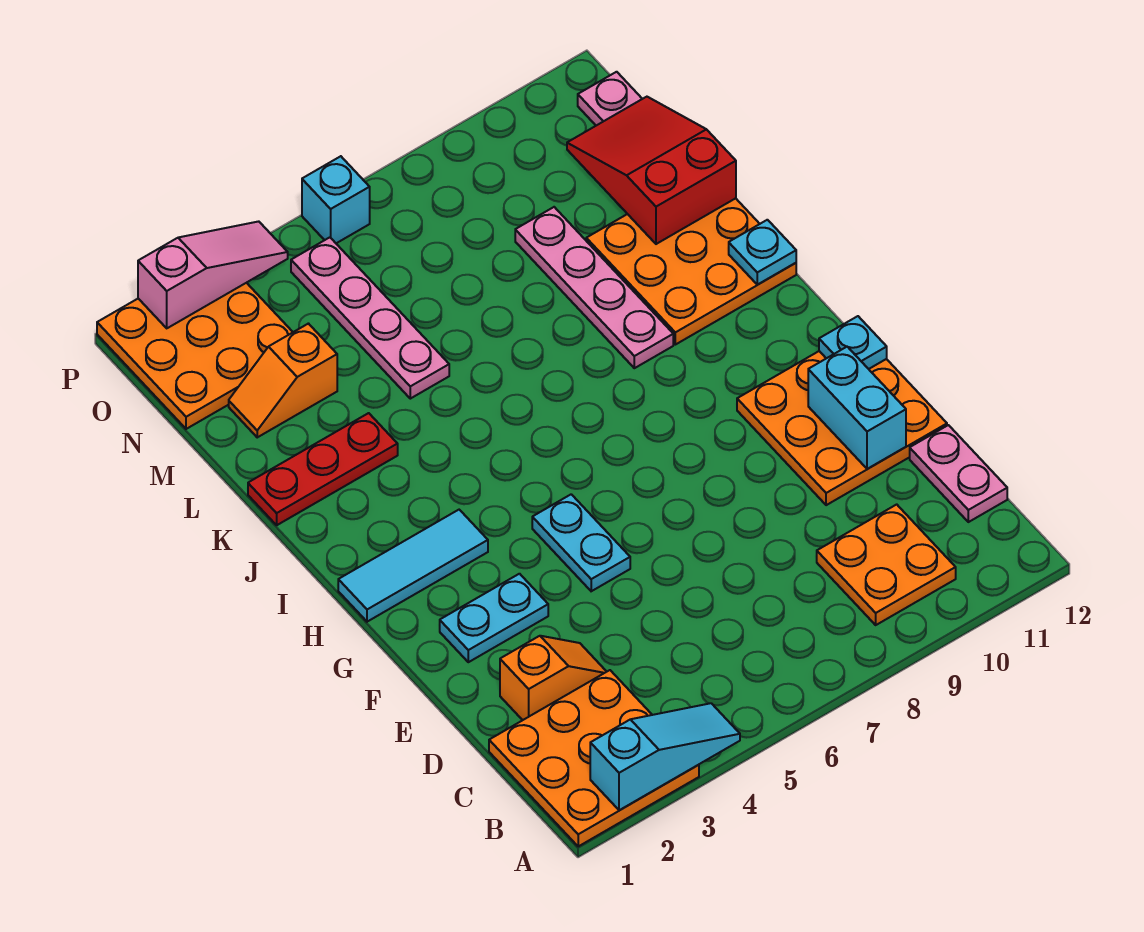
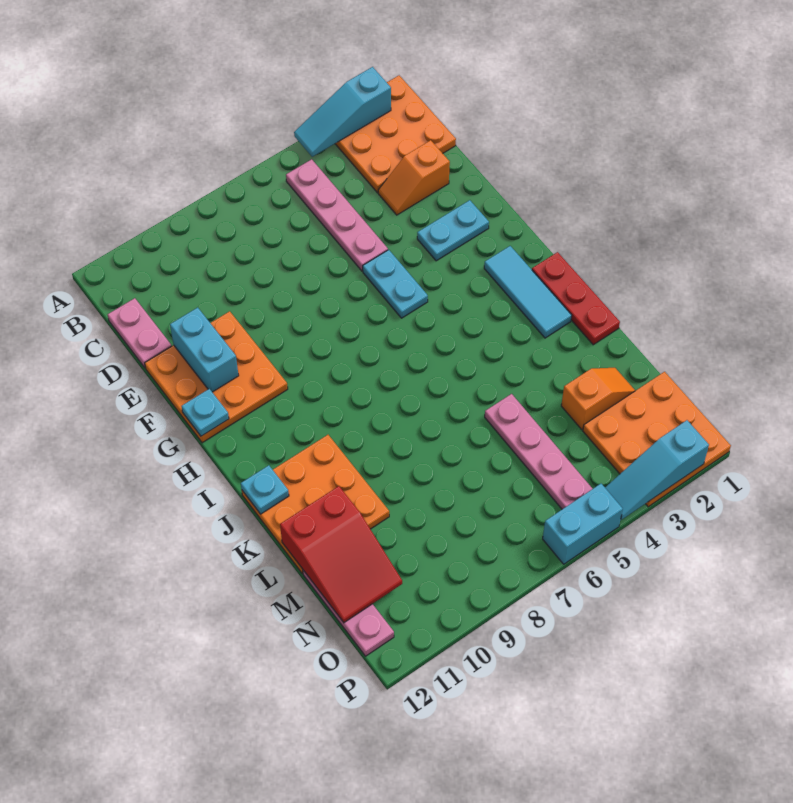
orange plate B9:C10 level 1 -> none
cyan tile H1:H3 level 1 -> cyan tile H2:J2 level 1
pink plate J9:M9 level 1 -> pink plate B5:E5 level 1
red plate K1:K3 level 1 -> red plate I1:K1 level 1
pink slope P2:P4 level 2 top 2 -> cyan slope P2:P4 level 2 top 2
cyan brick P6 level 1 -> cyan brick P5:P6 level 1

